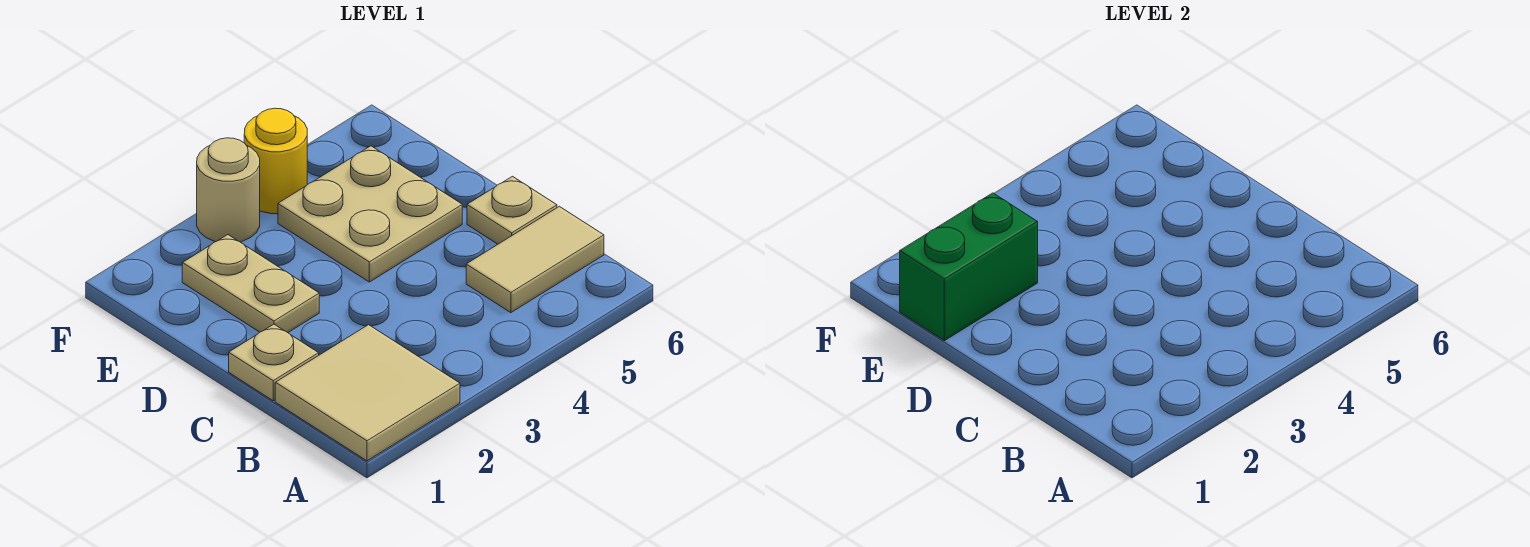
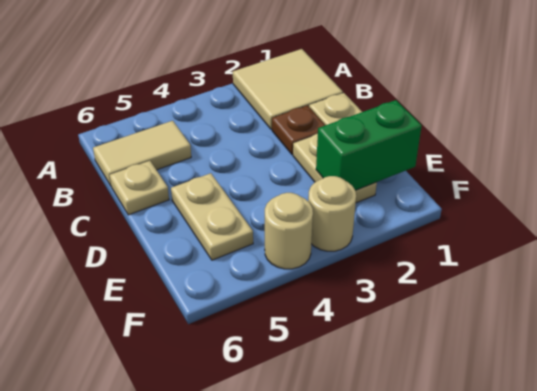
none -> brown plate C2 level 1
tan plate D4:E5 level 1 -> tan plate D5:E5 level 1
yellow round brick F4 level 1 -> tan round brick F4 level 1

